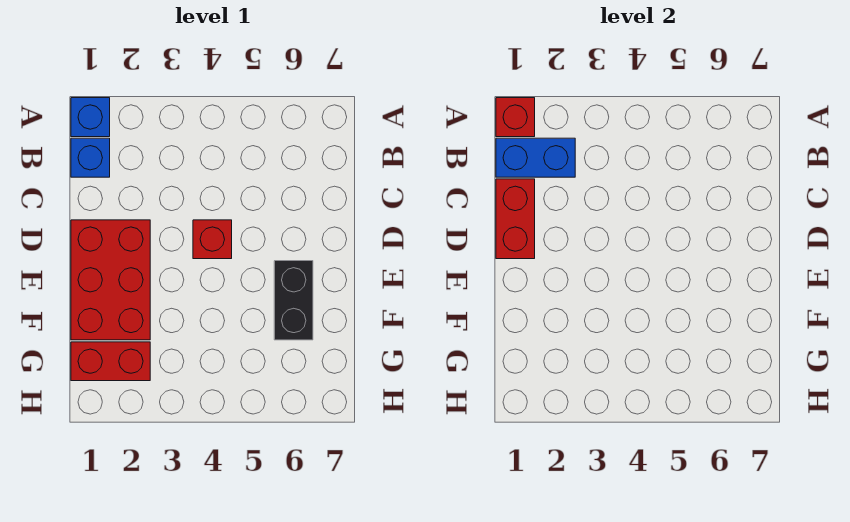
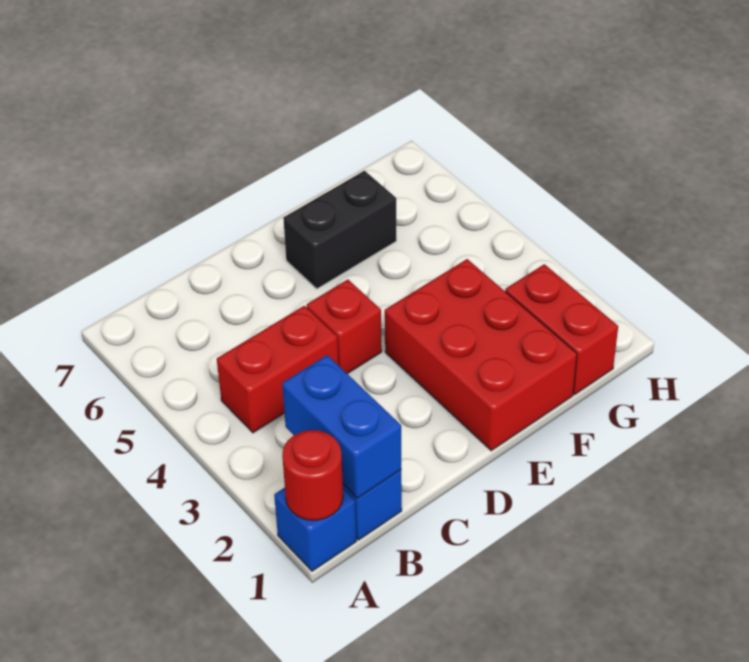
red brick A1 level 2 -> red round brick A1 level 2
red brick C1:D1 level 2 -> red brick B4:C4 level 1
red brick D1:F2 level 1 -> red brick E1:F3 level 1

